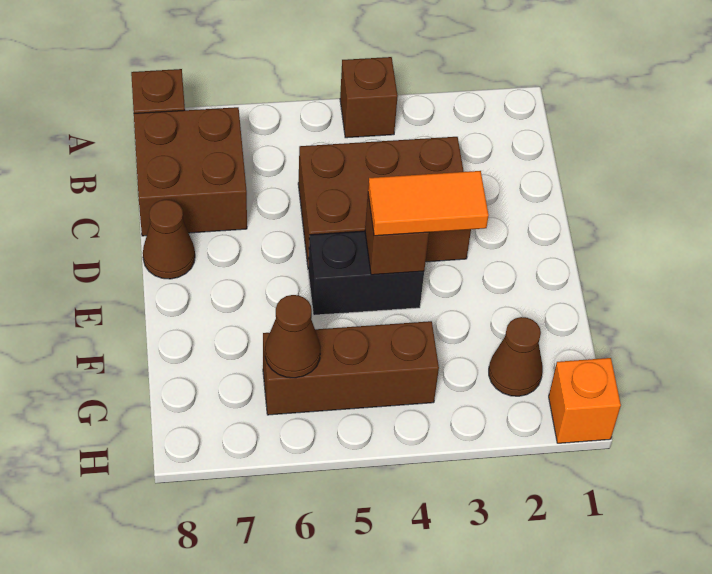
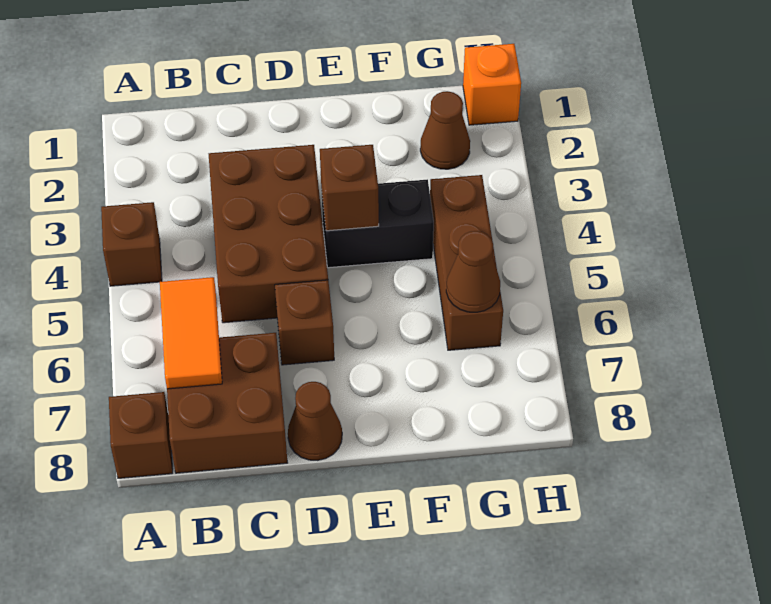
none -> brown brick D6 level 1
orange tile E3:E4 level 3 -> orange tile B6:B7 level 2
black brick E4:E5 level 1 -> black brick E4:F4 level 1

